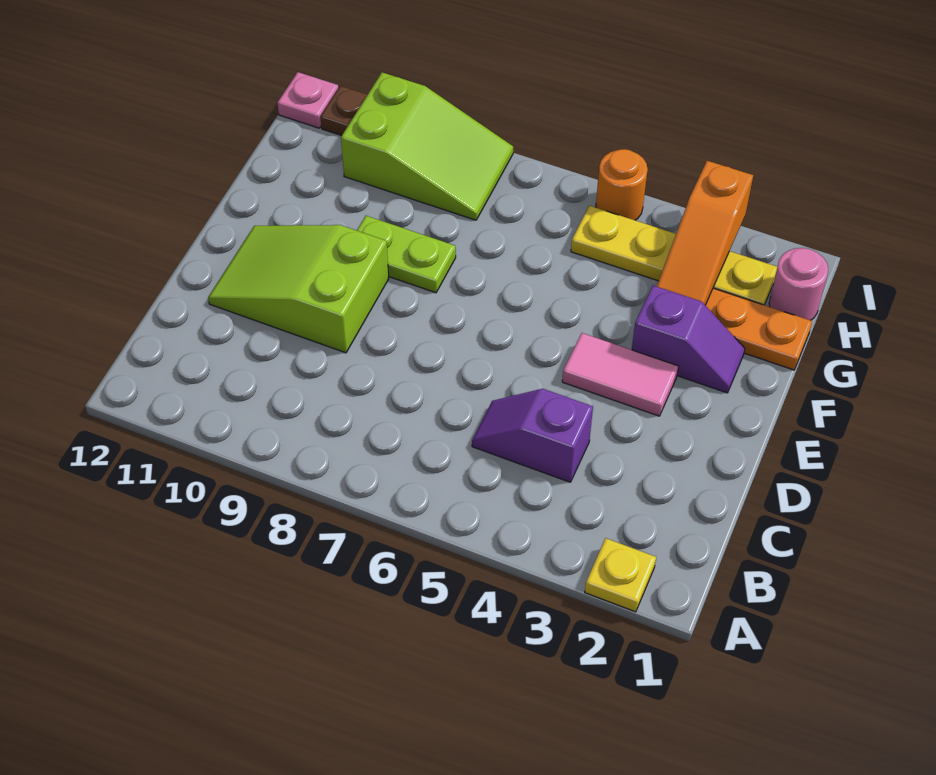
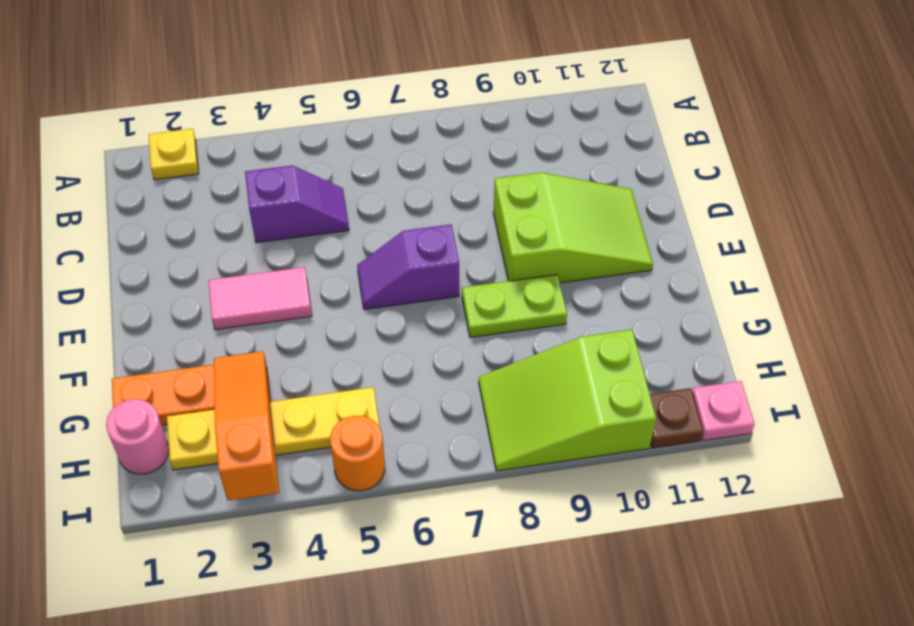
purple slope F2:F3 level 1 top 3 -> purple slope E6:E7 level 1 top 7

